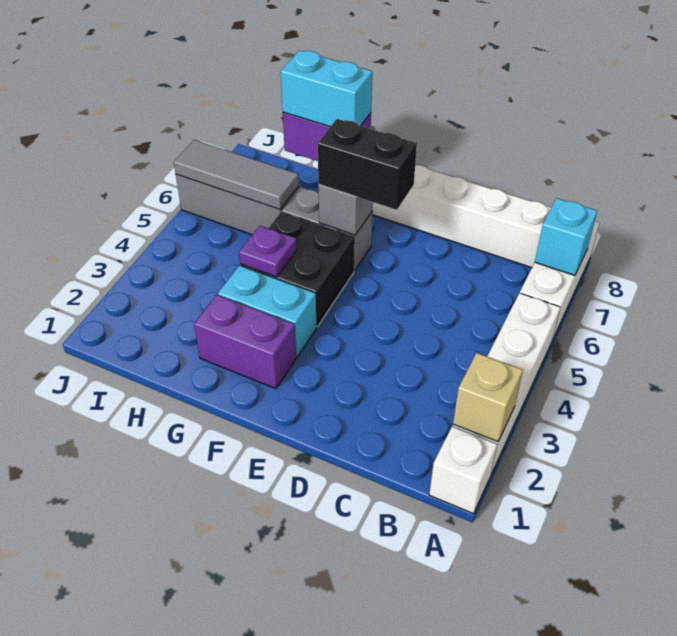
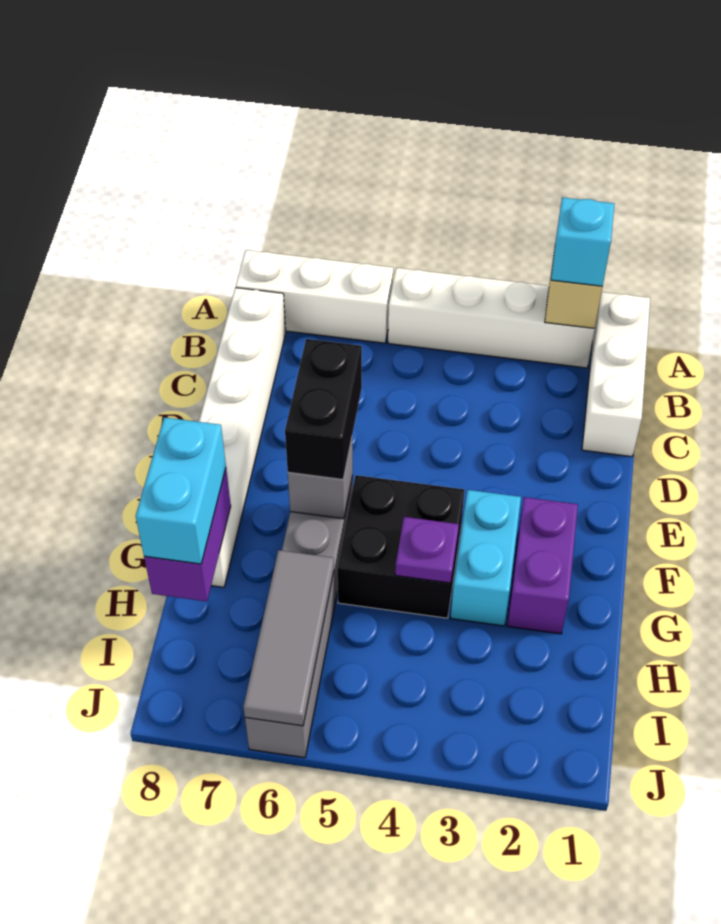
white brick A1 level 1 -> white brick A1:C1 level 1
cyan brick A7 level 2 -> cyan brick A2 level 3

